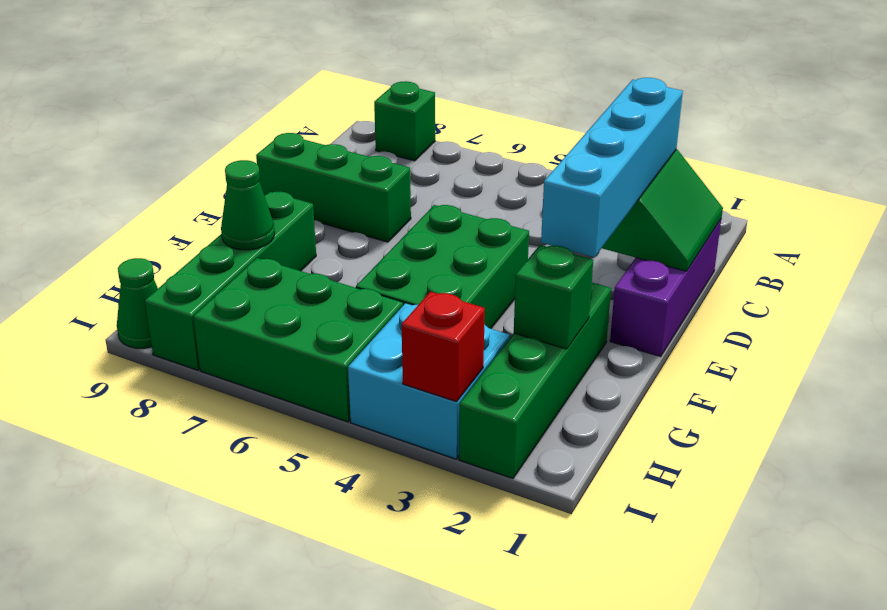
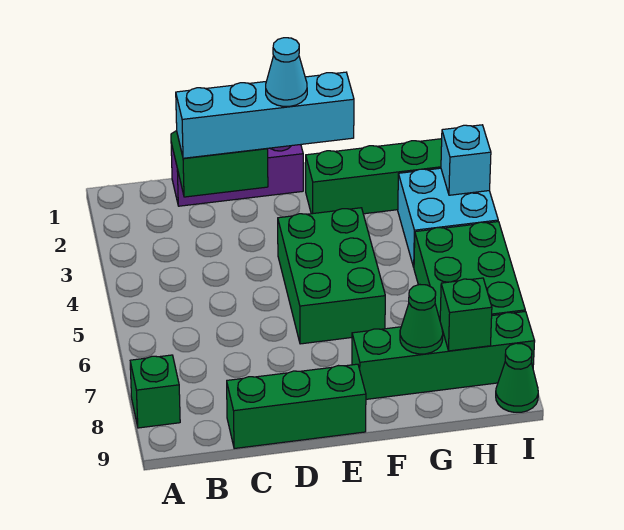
green brick D7:D9 level 1 -> green brick C9:E9 level 1
none -> cyan cone E2 level 4
green brick E4:G5 level 1 -> green brick E4:F6 level 1
green brick G2 level 2 -> green brick H8 level 2
red brick I3 level 2 -> cyan brick I3 level 2

